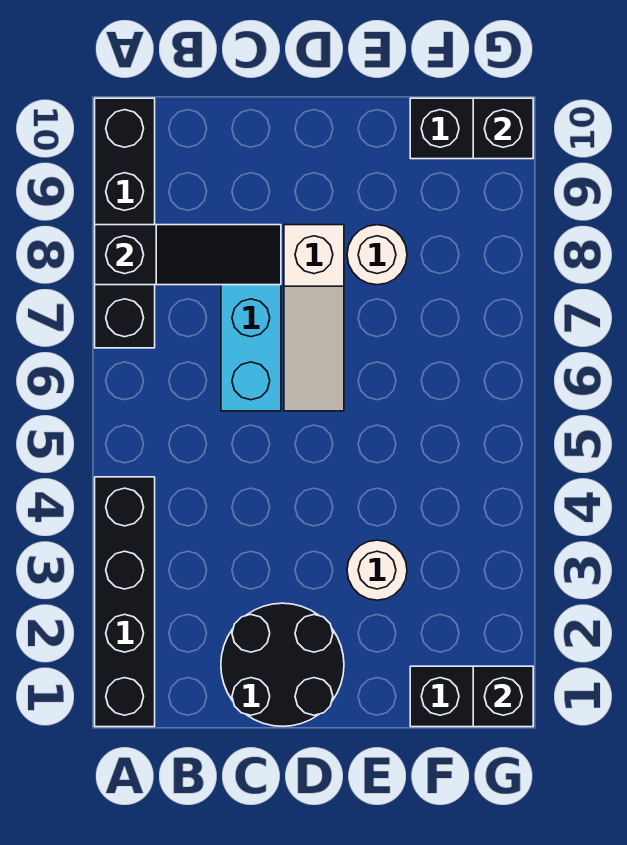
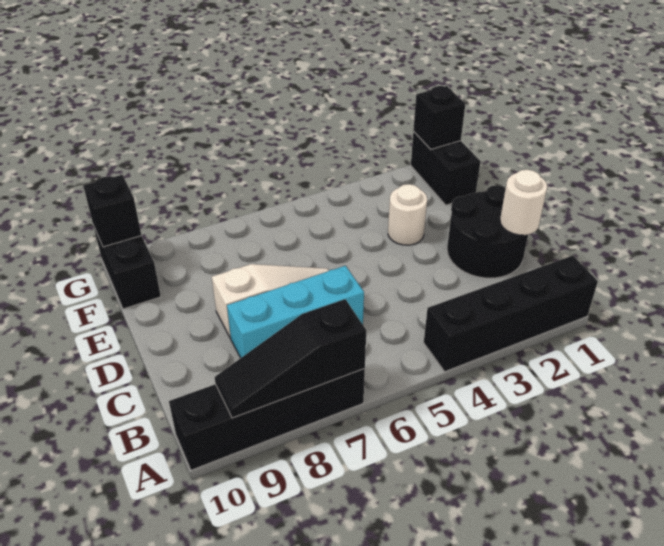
black slope A8:C8 level 2 top A -> black slope A7:A9 level 2 top 7
white round brick E8 level 1 -> white round brick C1 level 2

